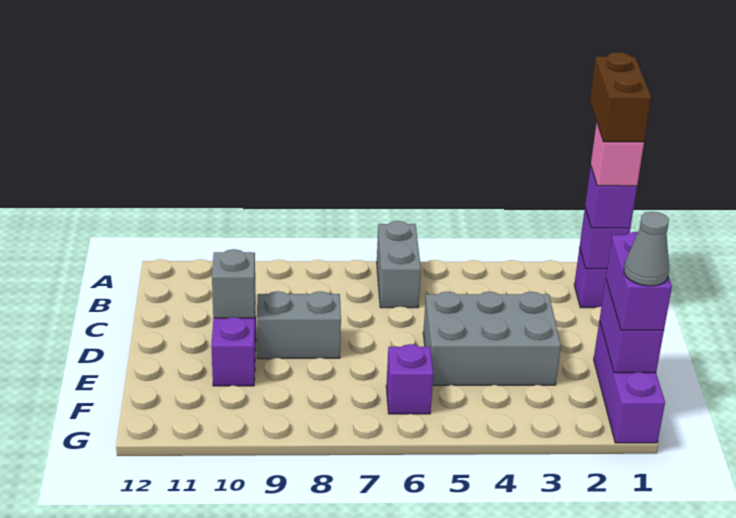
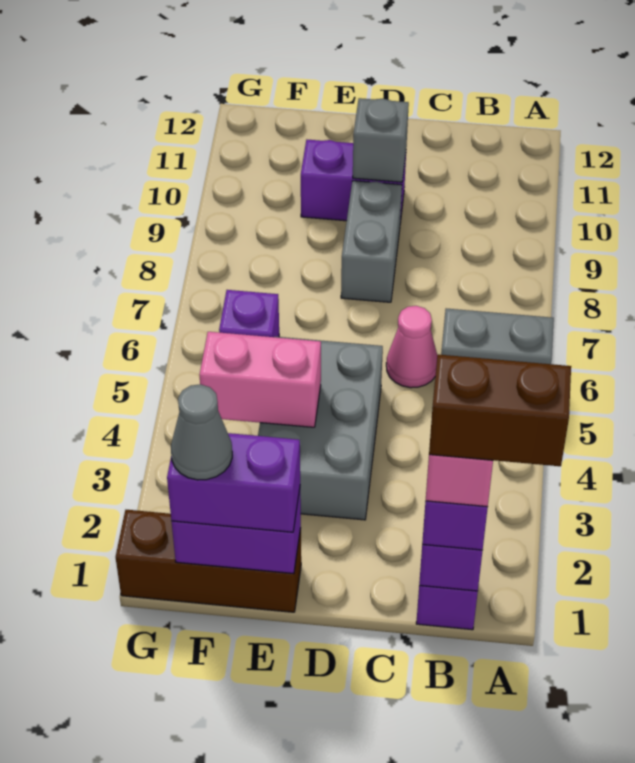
none -> pink cone C6 level 1
purple brick E1:G1 level 1 -> brown brick E1:G1 level 1
none -> pink brick E4:F4 level 2

